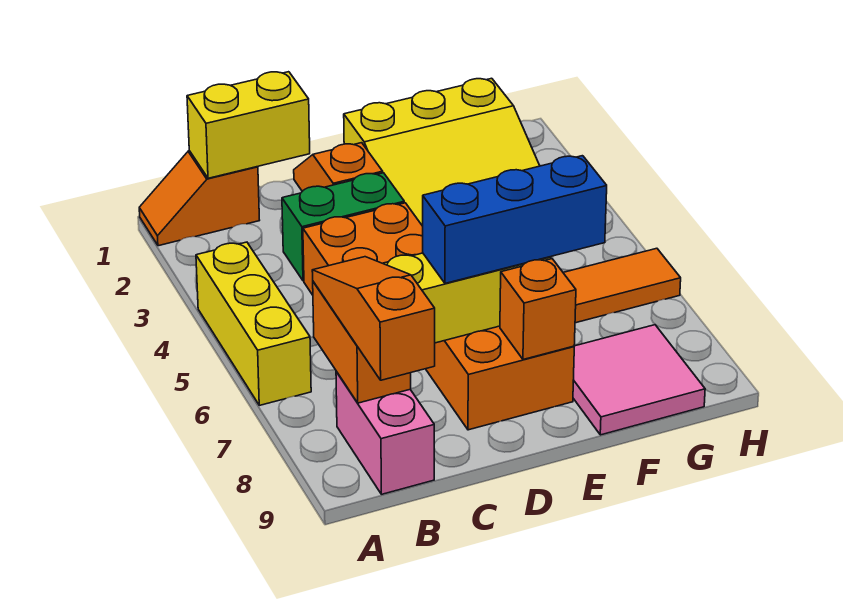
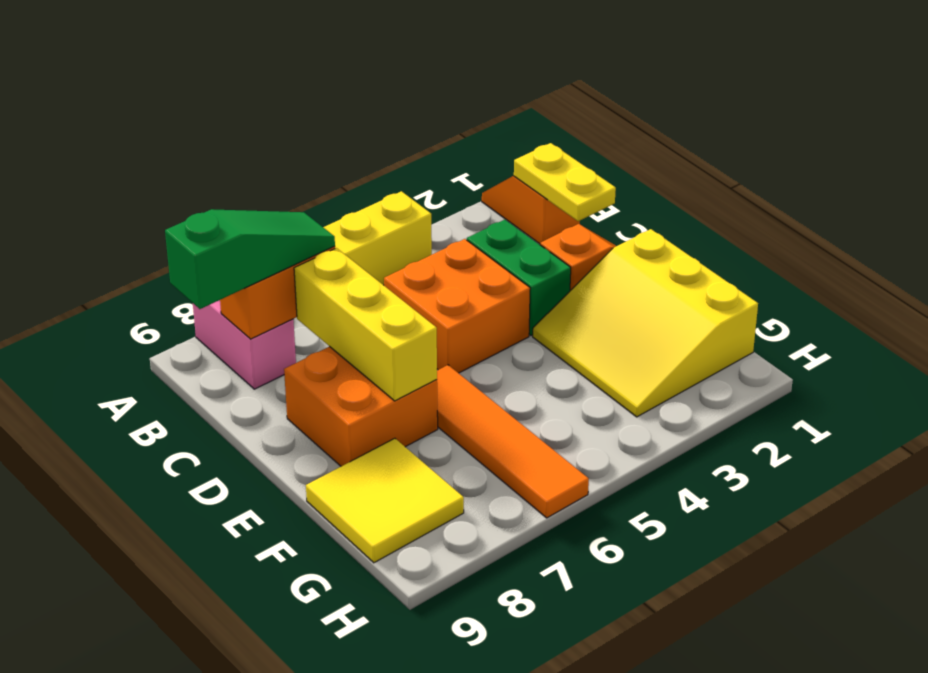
yellow brick B1:C1 level 2 -> yellow plate B1:C1 level 2
orange slope B7:B9 level 3 top 9 -> green slope B7:B9 level 3 top 9
pink brick B8:B9 level 1 -> pink brick A8:B8 level 1
blue brick D7:F7 level 3 -> none
orange brick E8 level 2 -> none
pink tile F8:G9 level 1 -> yellow tile F8:G9 level 1

